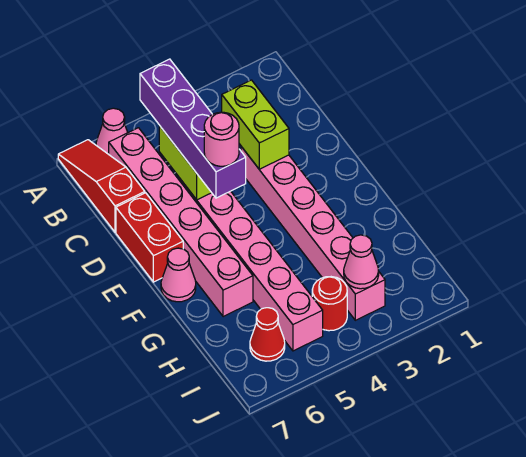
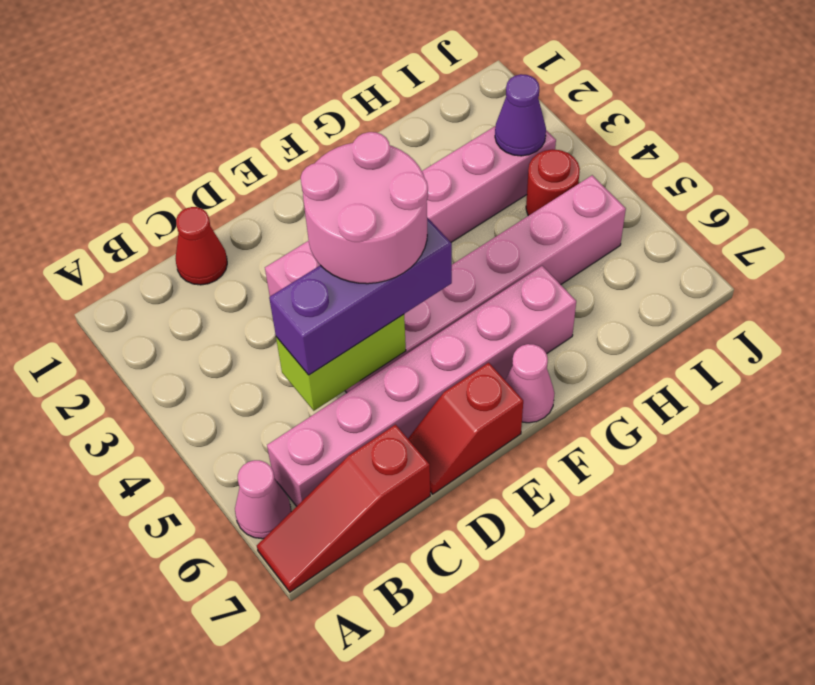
purple brick B5:E5 level 3 -> purple brick C5:E5 level 3
lime brick C3:D3 level 2 -> none
red brick D7:E7 level 1 -> red slope D7:E7 level 1 top E
pink round brick E5 level 4 -> pink round brick D4:E5 level 4
pink cone I3 level 2 -> purple cone I3 level 2
red cone I6 level 1 -> red cone C1 level 1

